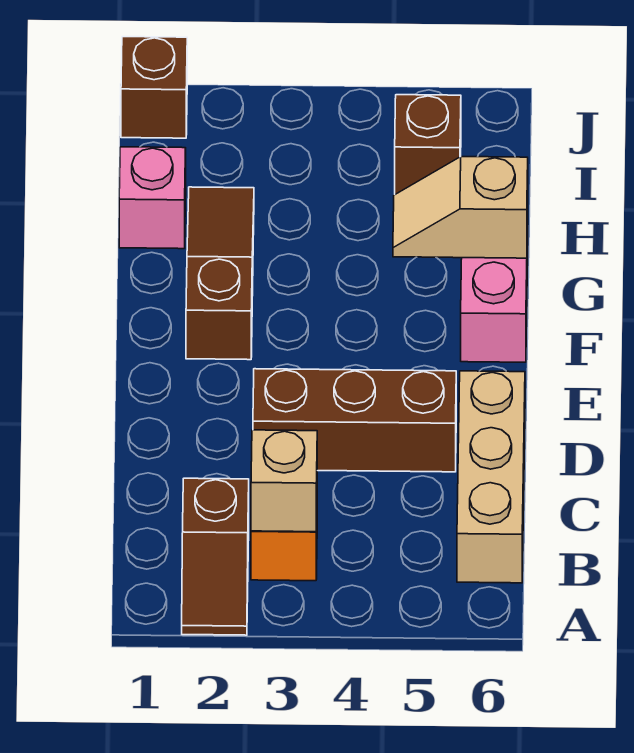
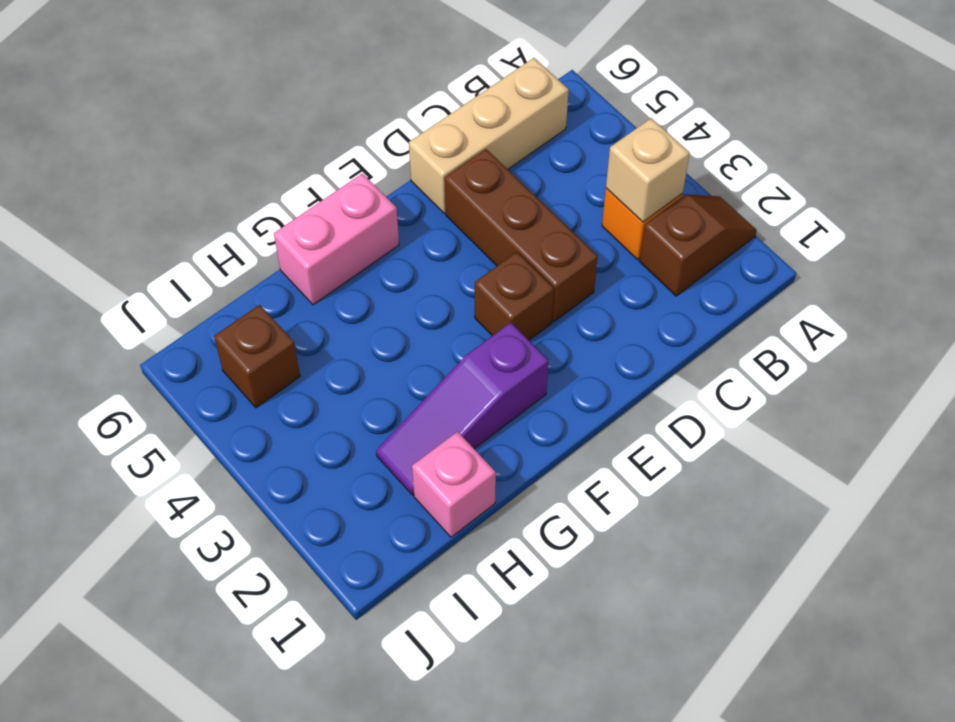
brown slope F2:H2 level 1 top F -> purple slope F2:H2 level 1 top F
tan slope G5:G6 level 2 top 6 -> none
brown brick J1 level 1 -> brown brick E3 level 1

